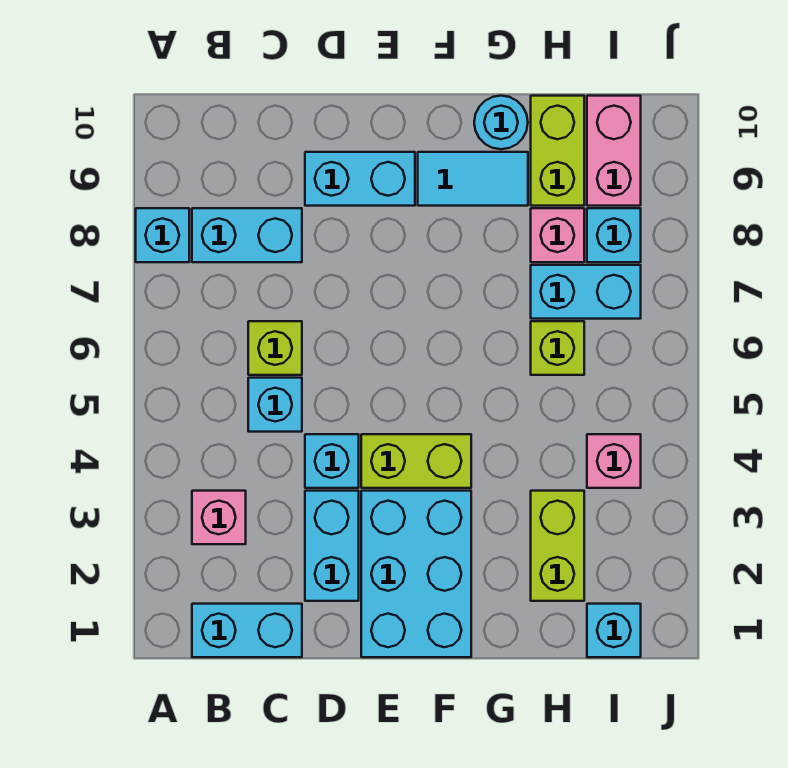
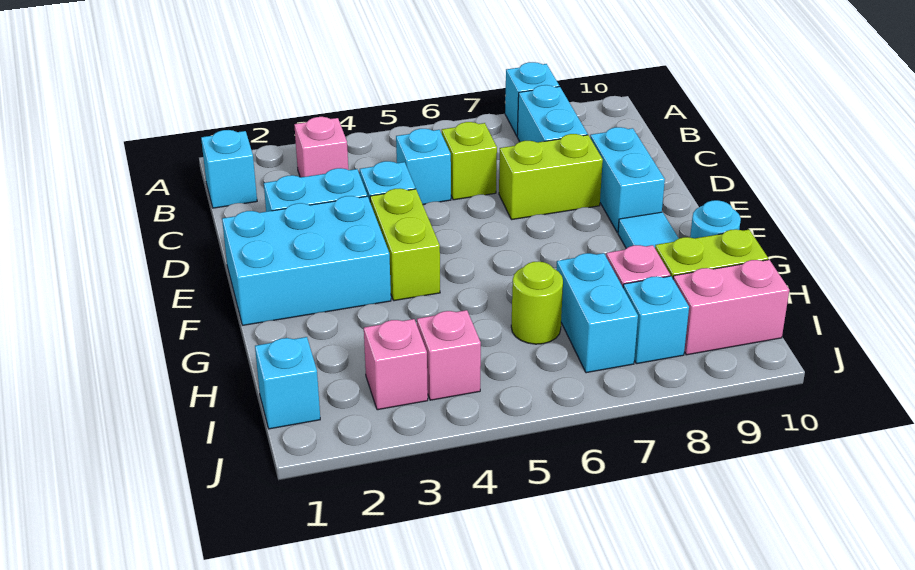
cyan brick B1:C1 level 1 -> cyan brick B1 level 1
lime brick H2:H3 level 1 -> lime brick D7:D8 level 1
lime brick H6 level 1 -> lime round brick H6 level 1
none -> pink brick I3 level 1

